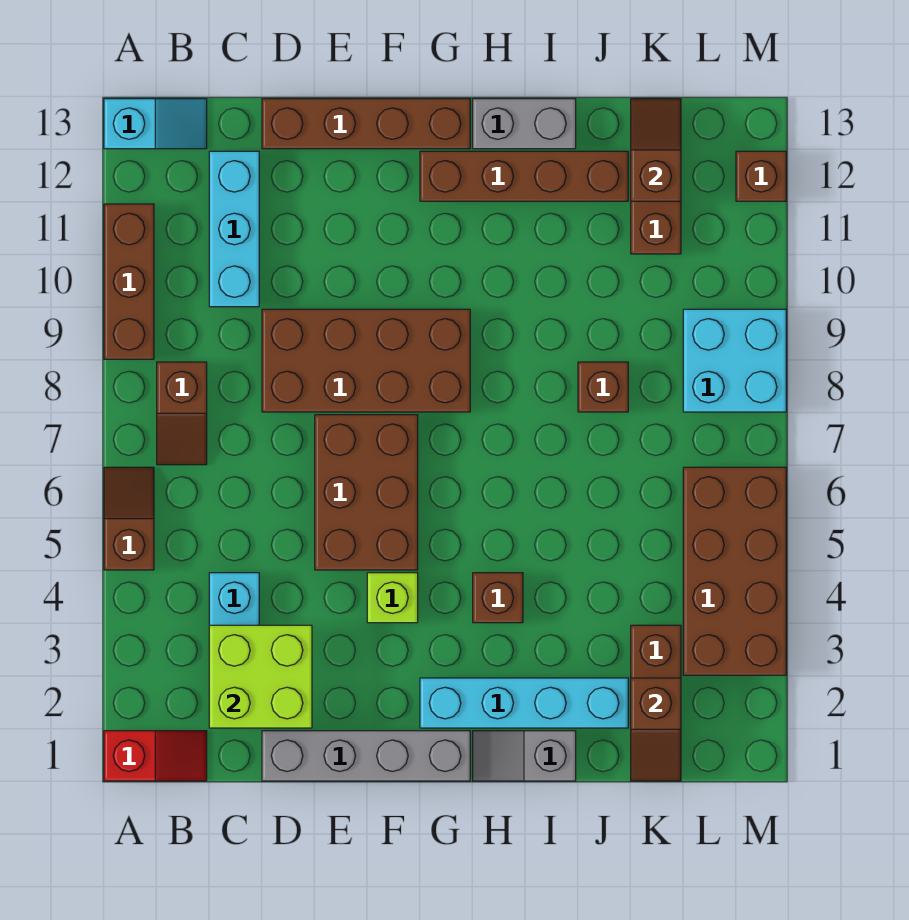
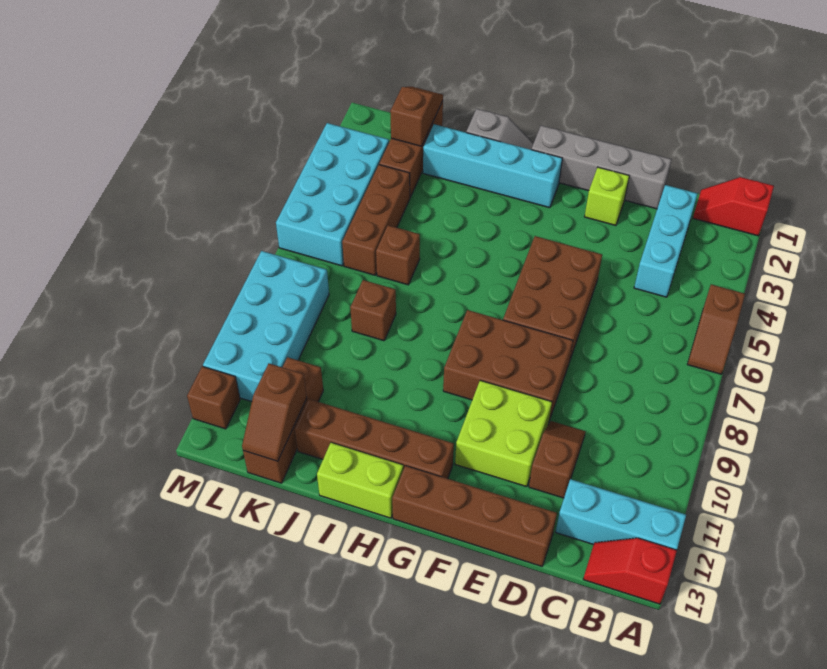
brown brick A9:A11 level 1 -> brown brick K4:K6 level 1
cyan slope A13:B13 level 1 top A -> red slope A13:B13 level 1 top A
brown slope B7:B8 level 1 top 8 -> brown slope D10:D11 level 1 top 11
lime brick C2:D3 level 2 -> lime brick E10:F11 level 1
cyan brick C10:C12 level 1 -> cyan brick A12:C12 level 1
brown brick D8:G9 level 1 -> brown brick E8:G9 level 1
lime brick F4 level 1 -> lime brick E2 level 1
brown brick H4 level 1 -> brown brick J6 level 1
grey brick H13:I13 level 1 -> lime brick H13:I13 level 1
brown brick L3:M6 level 1 -> cyan brick L3:M6 level 1
cyan brick L8:M9 level 1 -> cyan brick L8:M11 level 1

